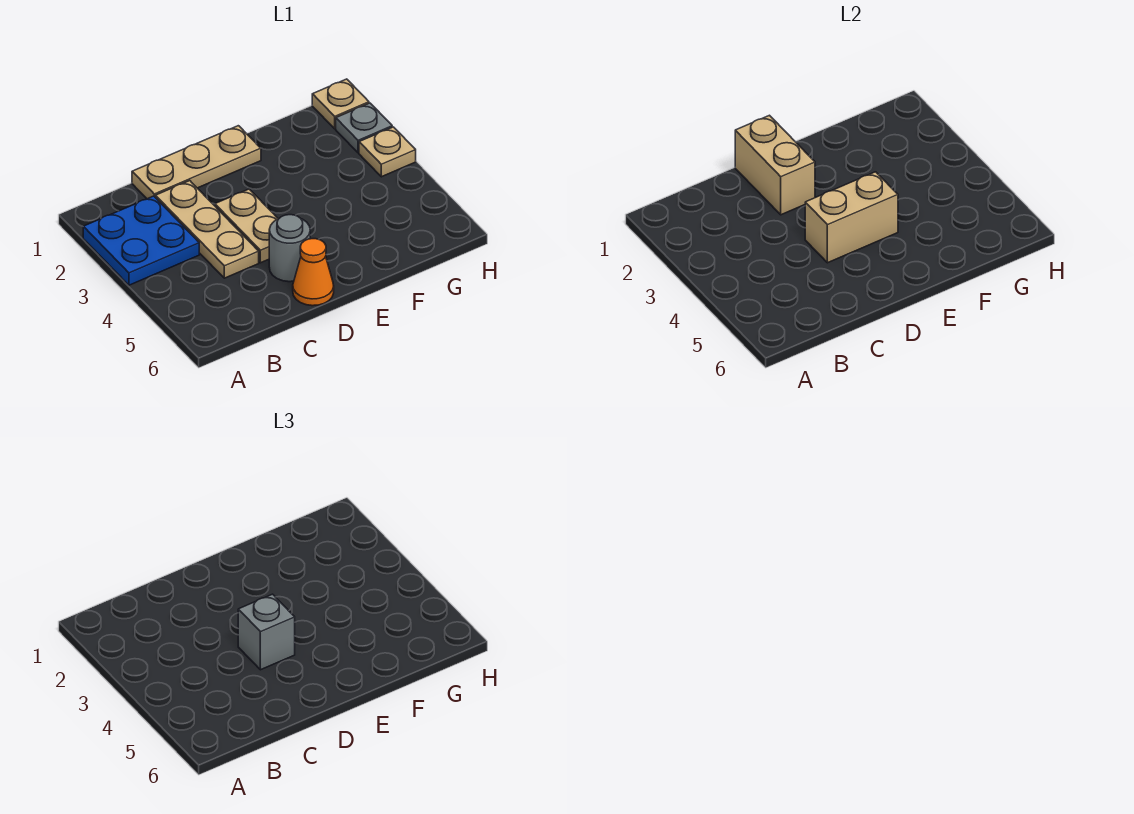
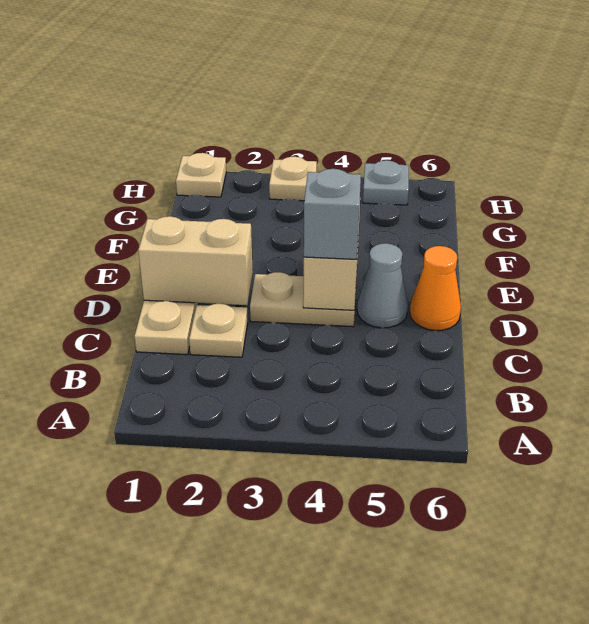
blue plate A2:B3 level 1 -> none
tan plate C2:C4 level 1 -> tan plate C2 level 1
grey round brick D5 level 1 -> grey cone D5 level 1
grey plate H2 level 1 -> grey plate H5 level 1

